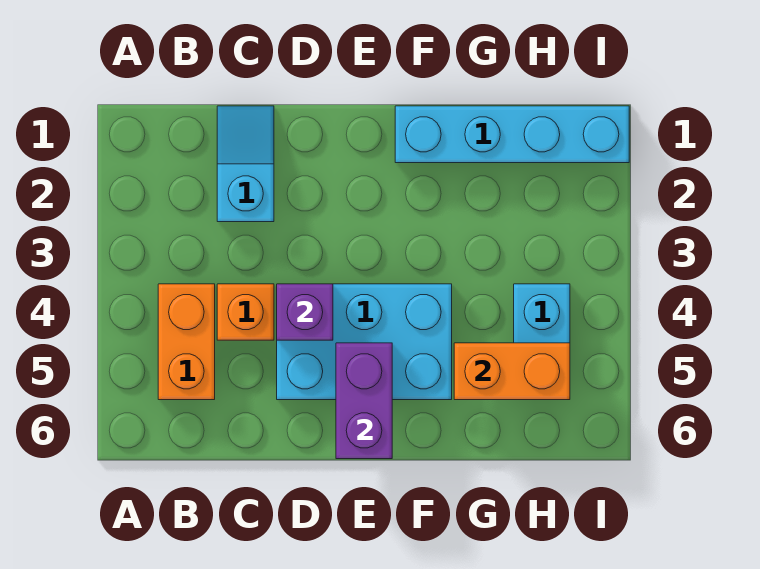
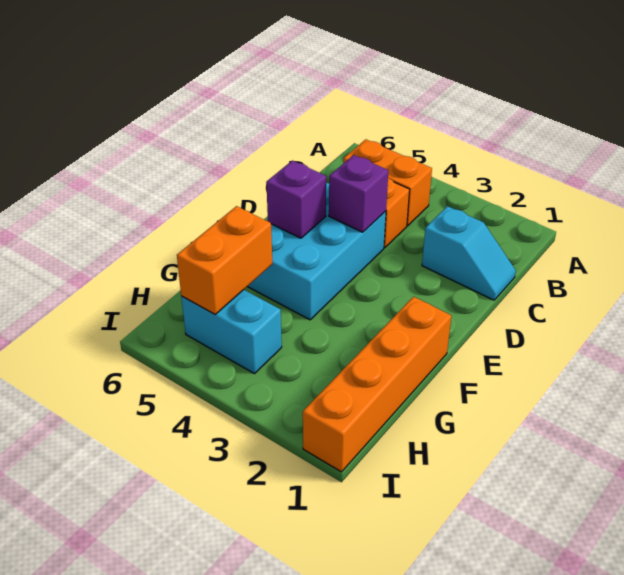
purple brick E5:E6 level 2 -> purple brick E5 level 2
cyan brick F1:I1 level 1 -> orange brick F1:I1 level 1

